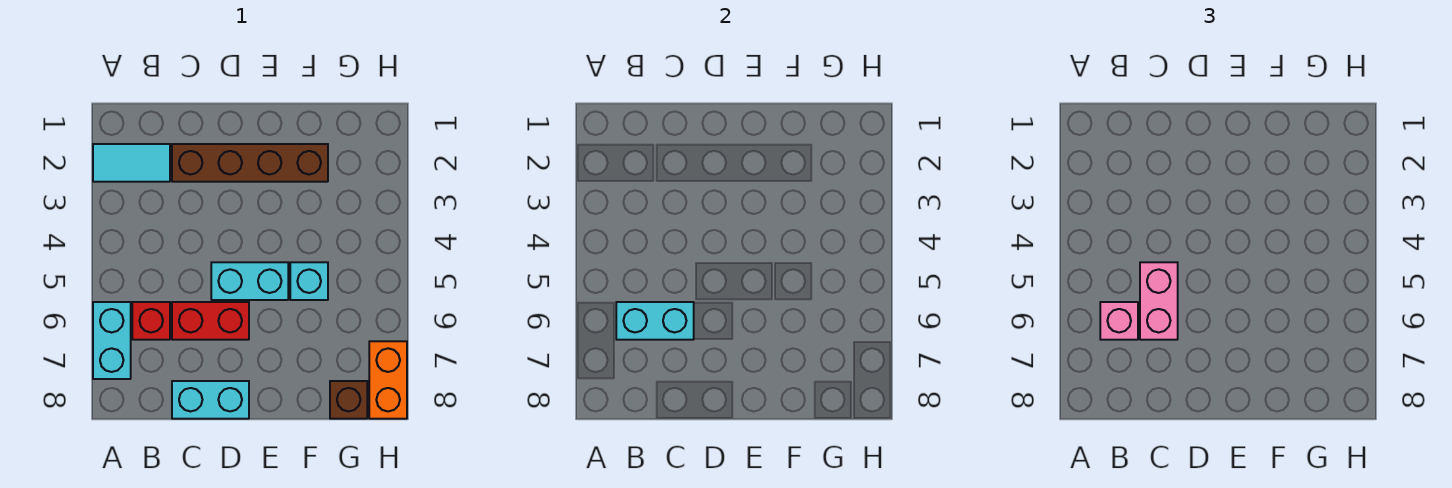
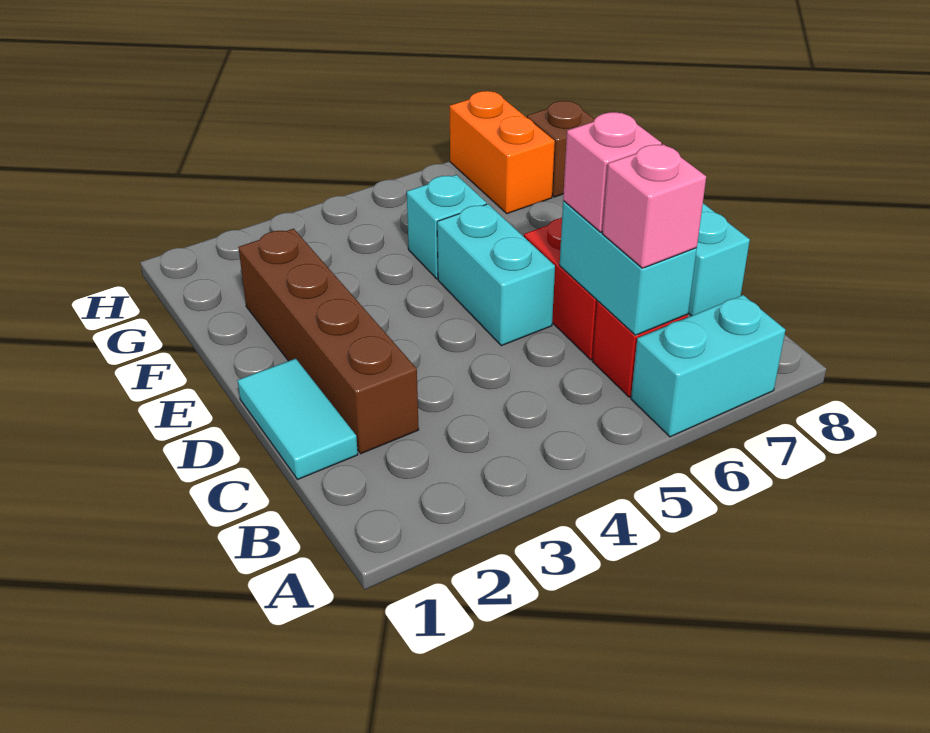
cyan tile A2:B2 level 1 -> cyan tile C1:D1 level 1
pink brick C5:C6 level 3 -> pink brick C6 level 3
orange brick H7:H8 level 1 -> orange brick G7:H7 level 1

